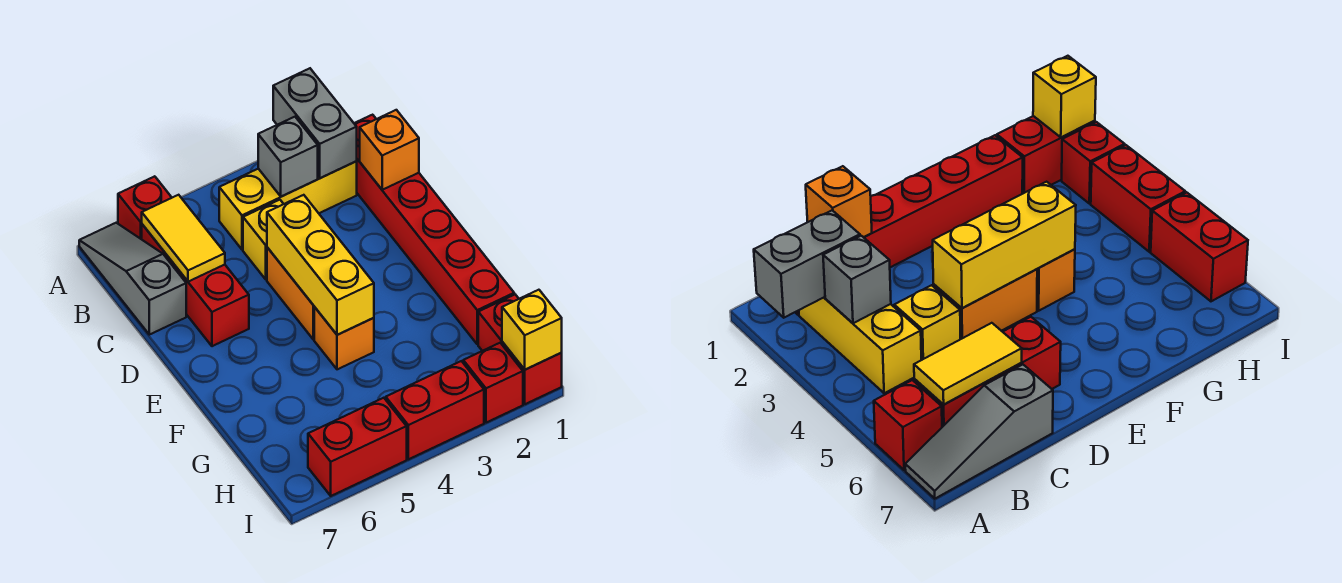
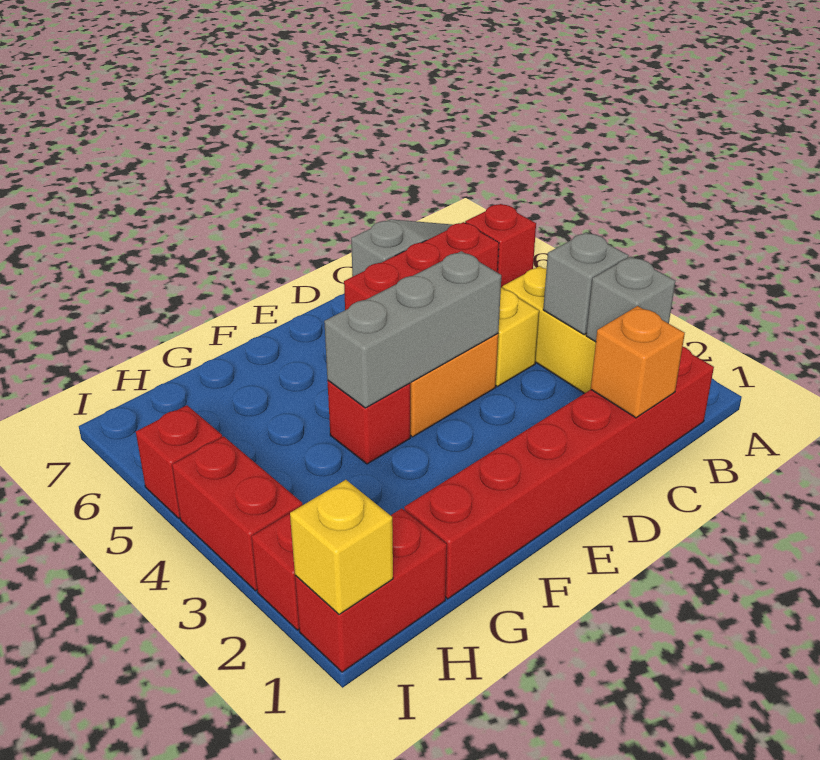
grey brick A2:B2 level 2 -> grey brick B2 level 2
yellow tile B6:C6 level 2 -> none
yellow brick D4:F4 level 2 -> grey brick D4:F4 level 2
orange brick F4 level 1 -> red brick F4 level 1
red brick I5:I6 level 1 -> red brick I5 level 1

